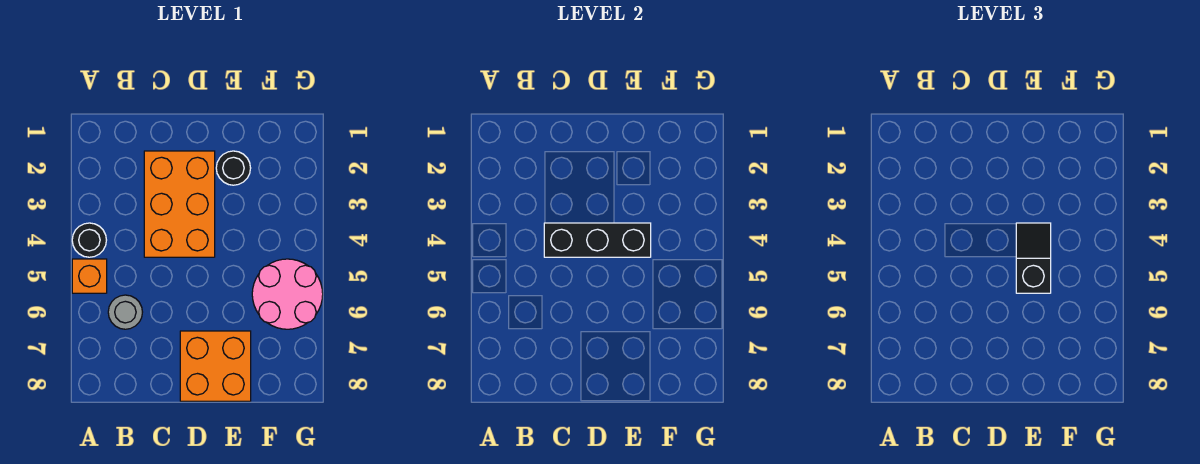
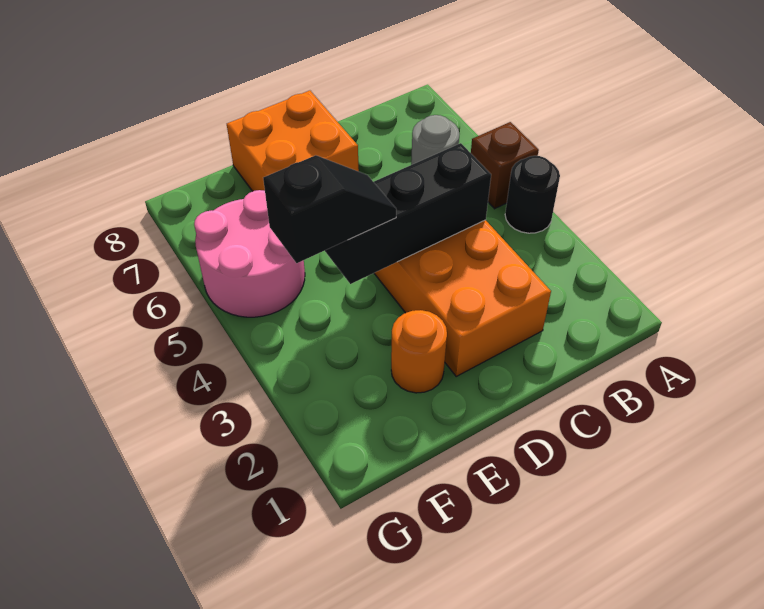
orange brick A5 level 1 -> brown brick A5 level 1
black round brick E2 level 1 -> orange round brick E2 level 1
black slope E4:E5 level 3 top 5 -> black slope E4:F4 level 3 top F

